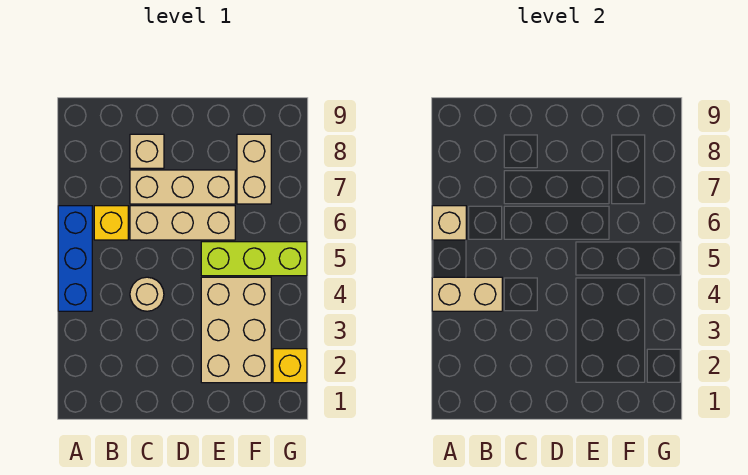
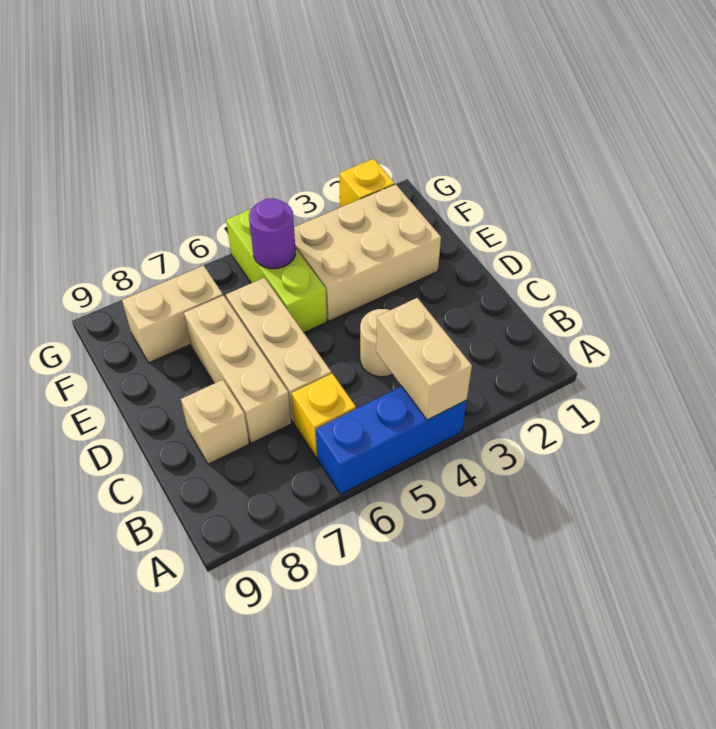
tan brick A6 level 2 -> none
none -> purple round brick F5 level 2

